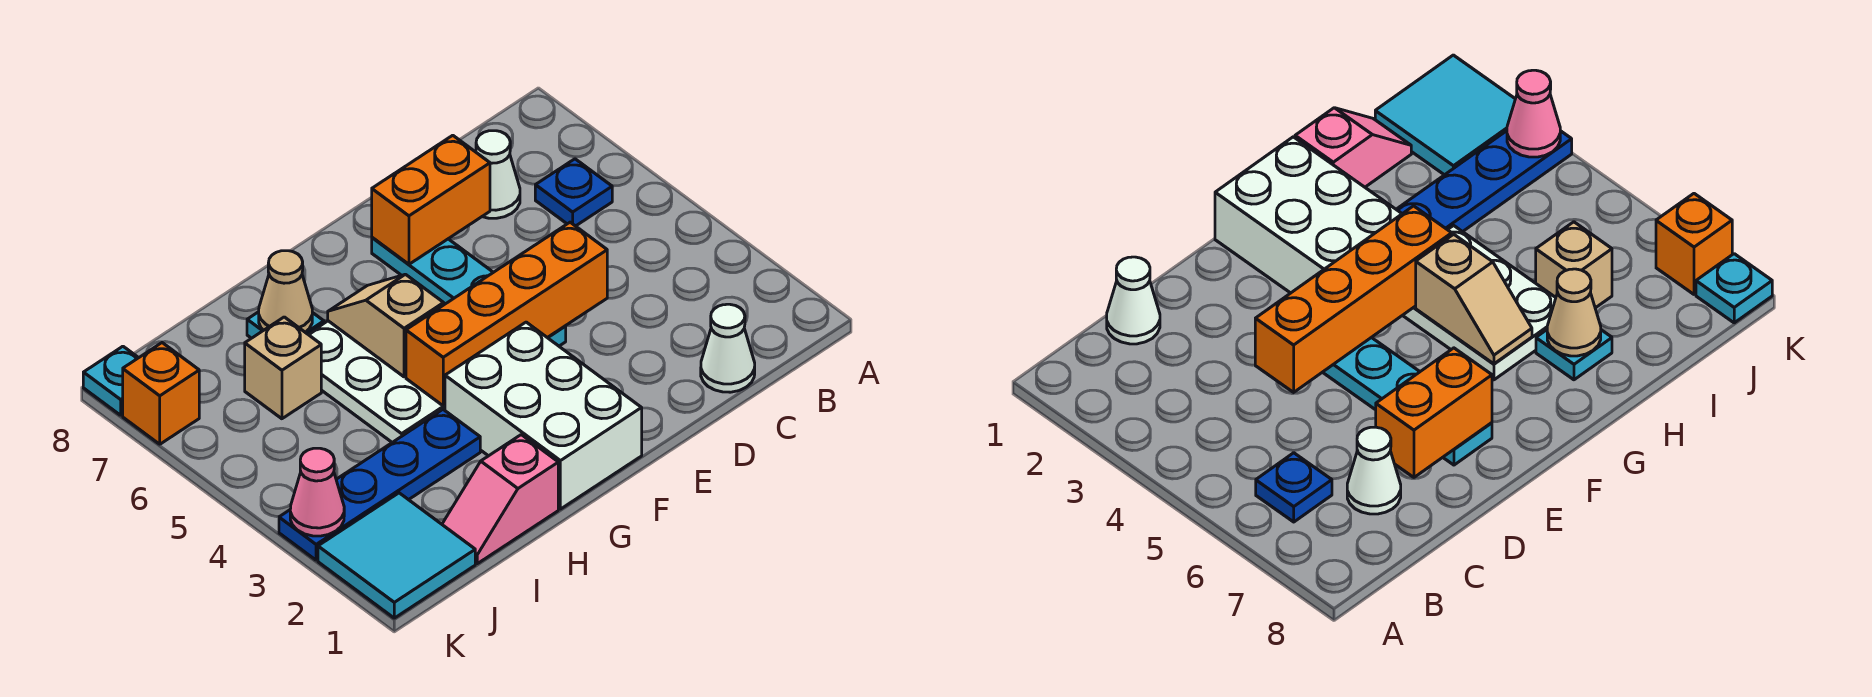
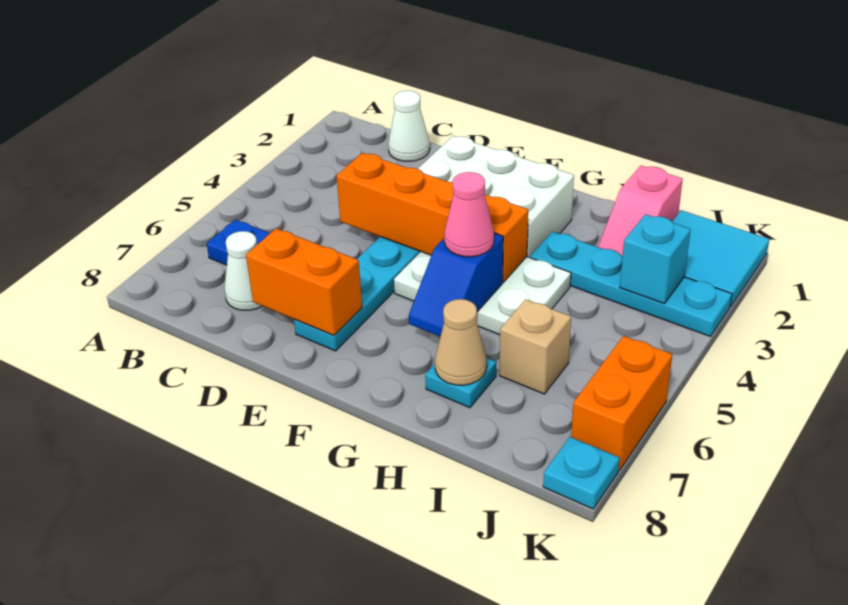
white brick F1:G3 level 1 -> white brick E2:G3 level 1
white plate G4:H6 level 1 -> white plate F4:H5 level 1
tan slope G5:G6 level 2 top 5 -> blue slope G5:G6 level 2 top 5
pink slope H1:I1 level 1 top H -> pink slope I1:I2 level 1 top 1
blue plate H3:K3 level 1 -> cyan plate H3:K3 level 1
none -> cyan brick J3 level 2
pink cone K3 level 2 -> pink cone G5 level 3
orange brick K7 level 1 -> orange brick K6:K7 level 1

